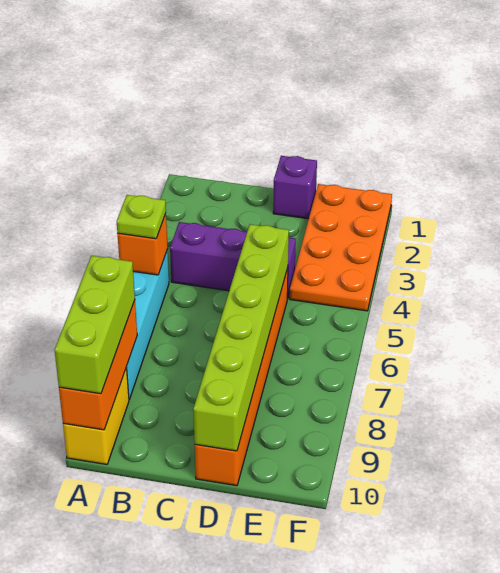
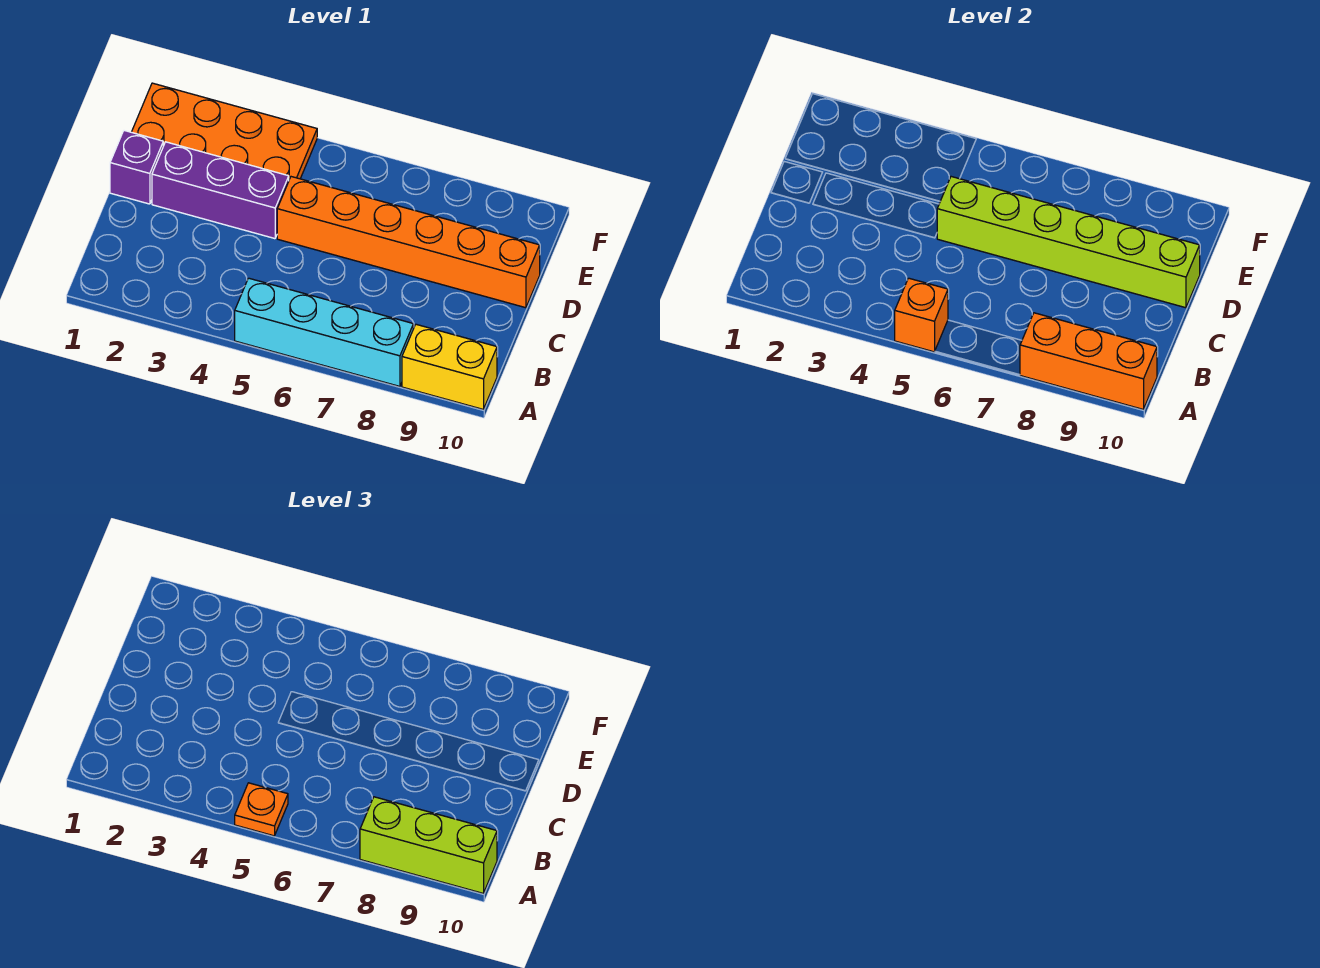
lime plate A5 level 3 -> orange plate A5 level 3
purple brick B4:D4 level 1 -> purple brick D2:D4 level 1

